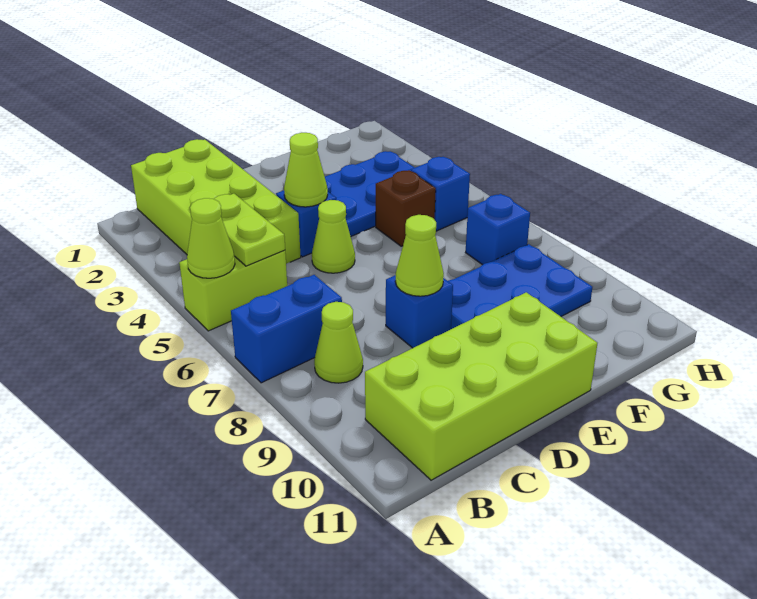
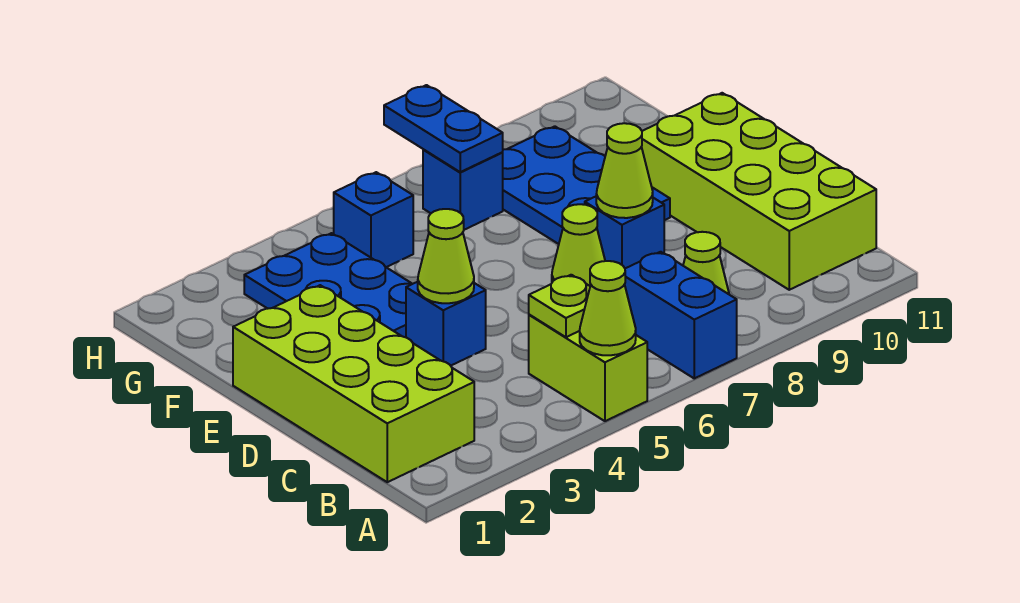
lime brick B1:C4 level 1 -> lime brick B1:E2 level 1
lime plate B4:B5 level 2 -> lime plate B5 level 2
lime cone D5 level 1 -> lime cone D7 level 1
brown brick F5 level 1 -> none
none -> blue plate G7:H7 level 2

